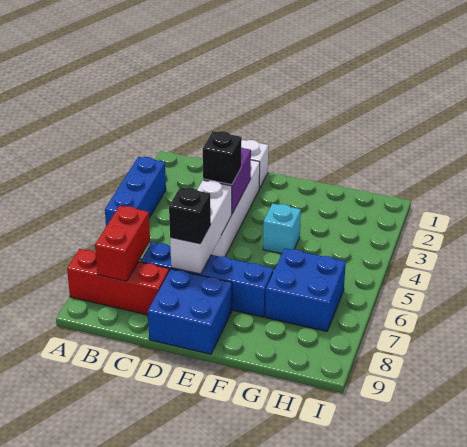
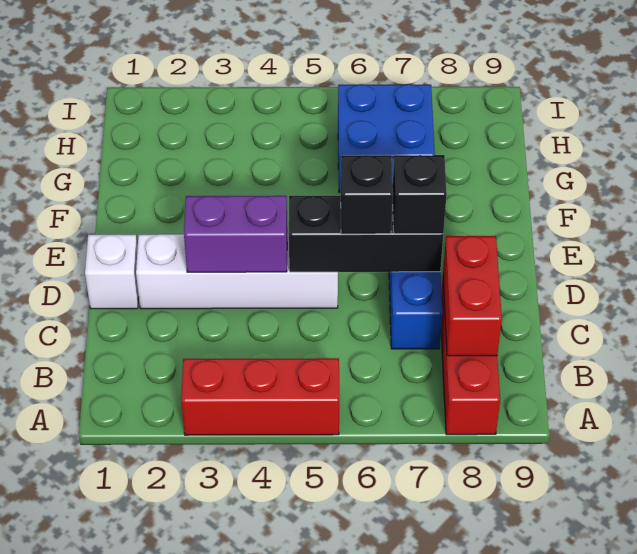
blue brick A3:A5 level 1 -> red brick A3:A5 level 1
red brick B7:B8 level 2 -> red brick B8:C8 level 2
black brick D4 level 3 -> black brick D6 level 3
white brick D5:D7 level 2 -> black brick D5:D7 level 2
blue brick D8:E9 level 1 -> none
cyan brick F4 level 1 -> none

